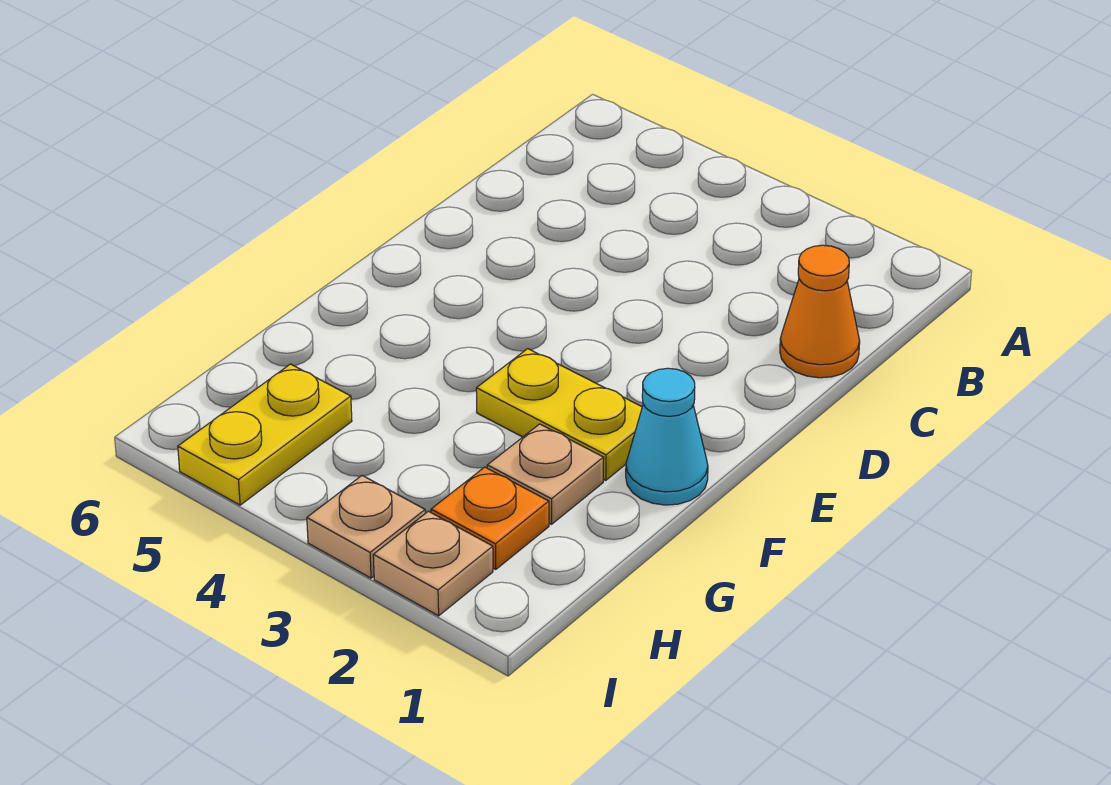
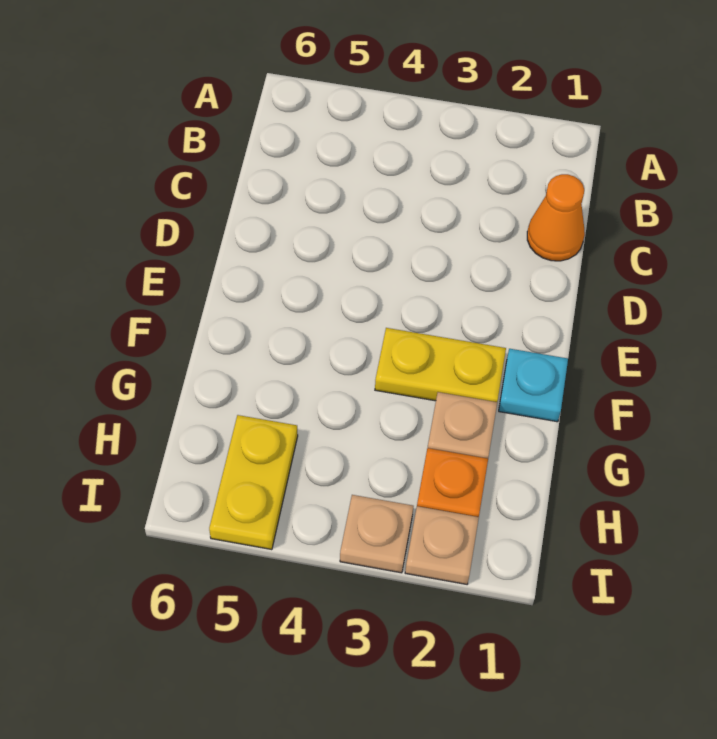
cyan cone F1 level 1 -> cyan plate F1 level 1

